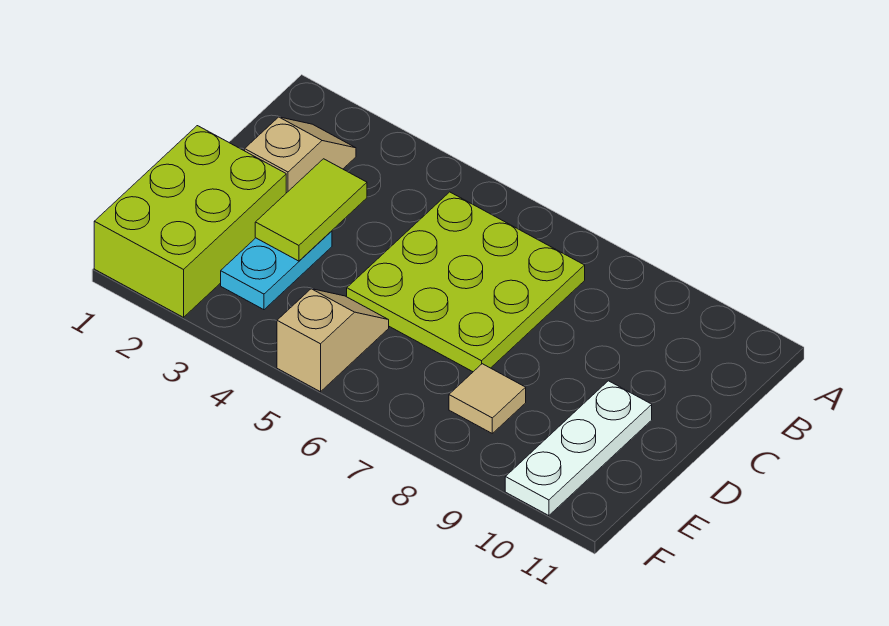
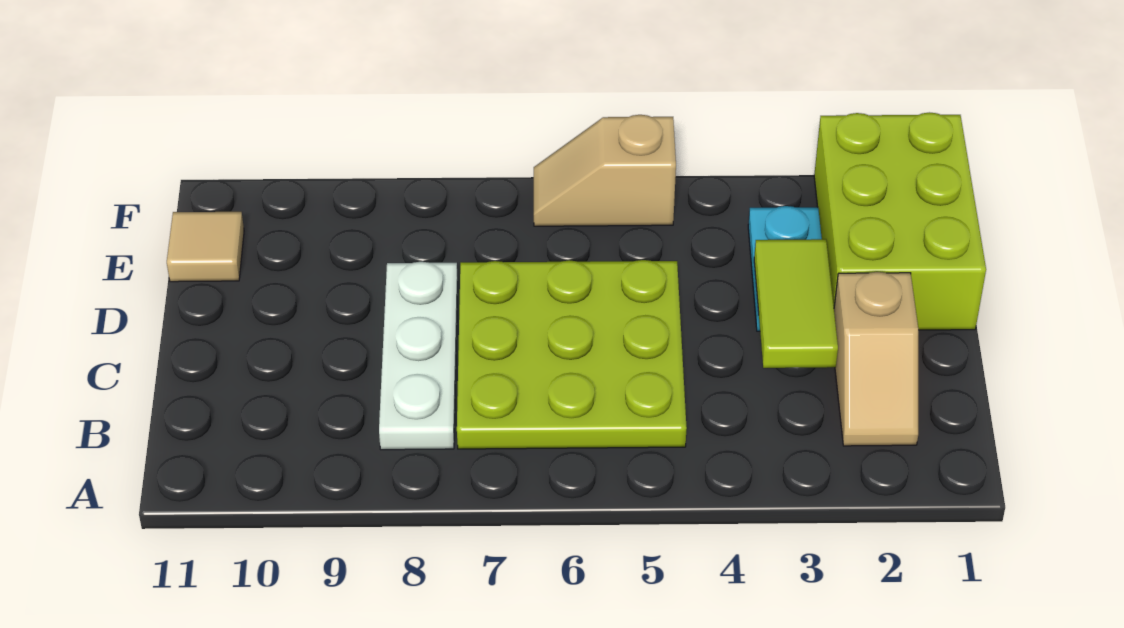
white plate D10:F10 level 1 -> white plate B8:D8 level 1
tan slope E5:F5 level 1 top F -> tan slope F5:F6 level 1 top 5
tan tile E8 level 1 -> tan tile E11 level 1

